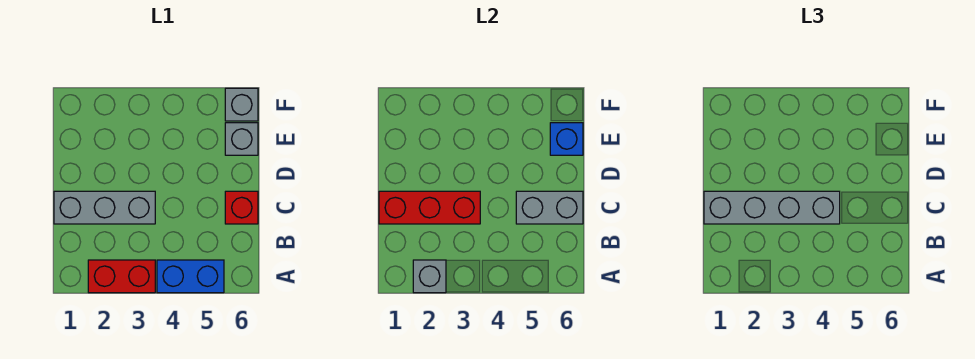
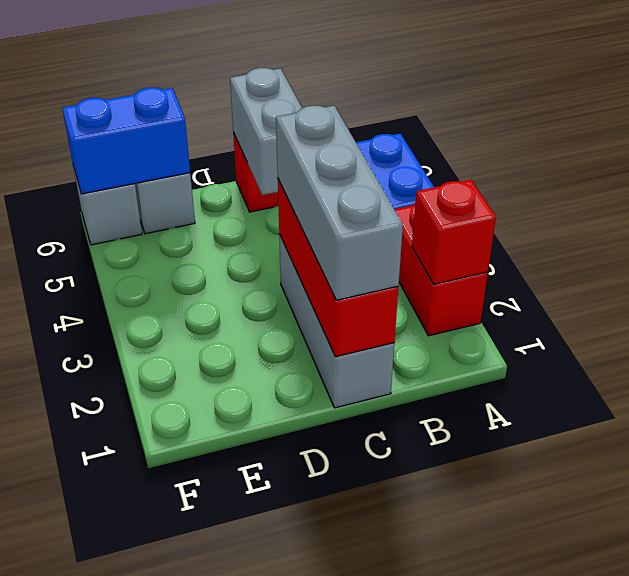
grey brick A2 level 2 -> red brick A2 level 2
grey brick C1:C4 level 3 -> grey brick C1:C3 level 3
blue brick E6 level 2 -> blue brick E6:F6 level 2

